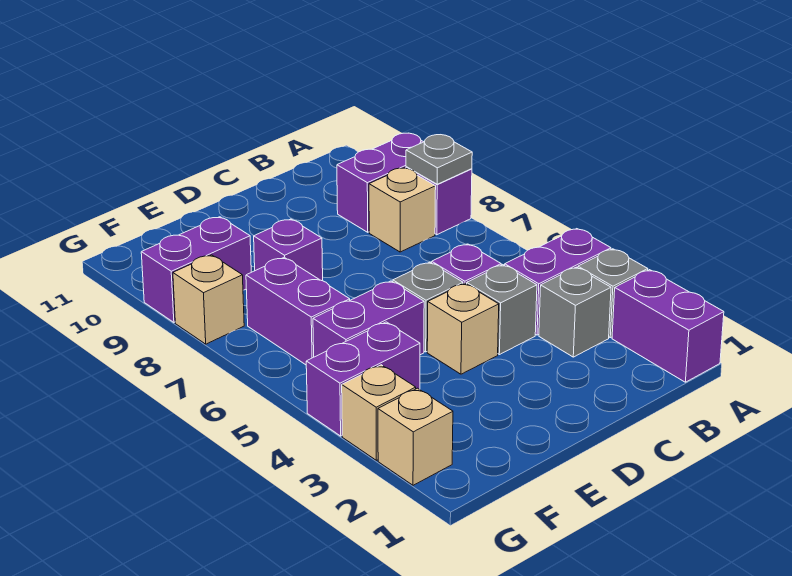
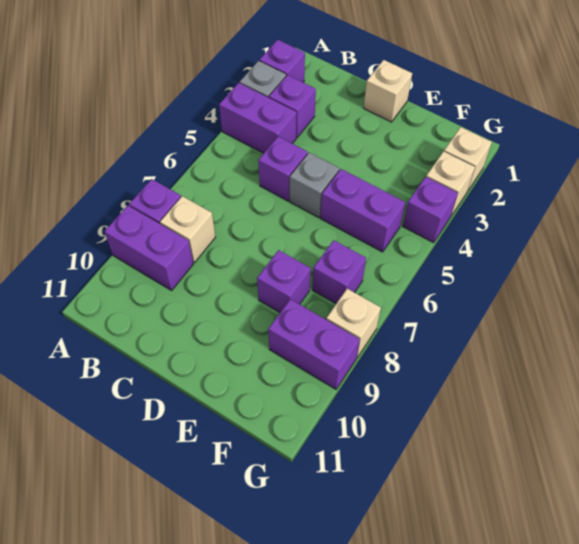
purple brick A1:A2 level 1 -> purple brick A2 level 1
grey plate A8 level 2 -> none
grey brick B3 level 1 -> purple brick B3 level 1
grey brick C4 level 1 -> none
tan brick D4 level 1 -> tan brick D1 level 1
purple brick F4:G4 level 1 -> purple brick G4 level 1
purple brick F6:F7 level 1 -> purple brick F7 level 1

